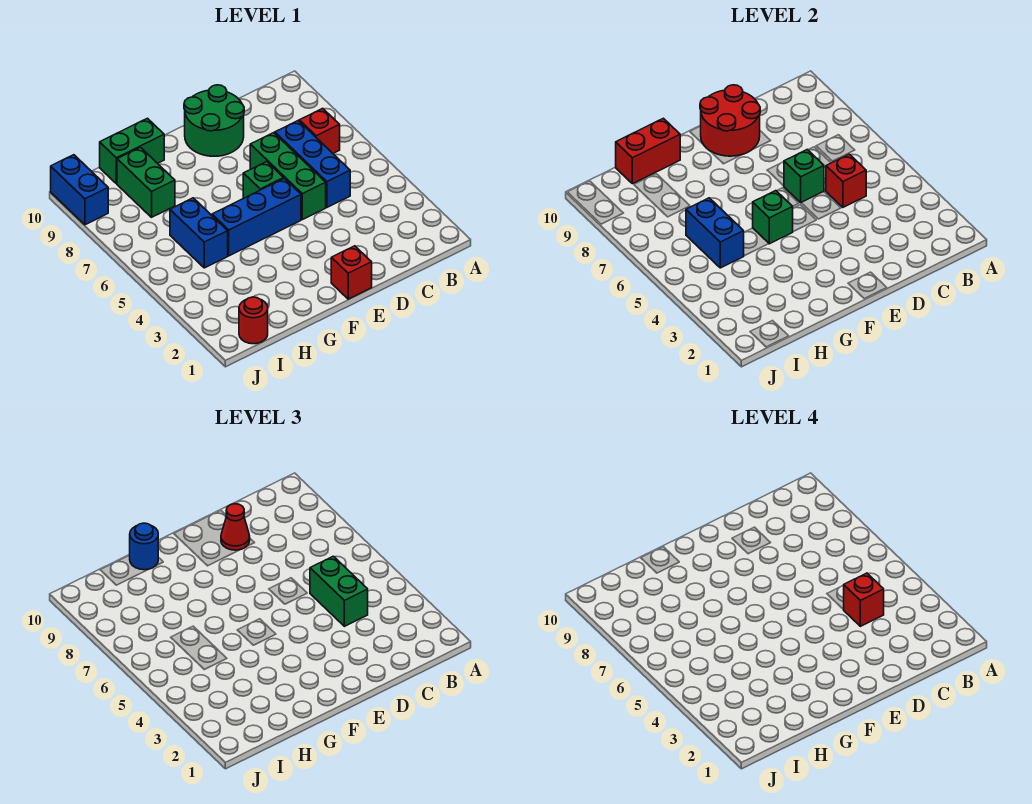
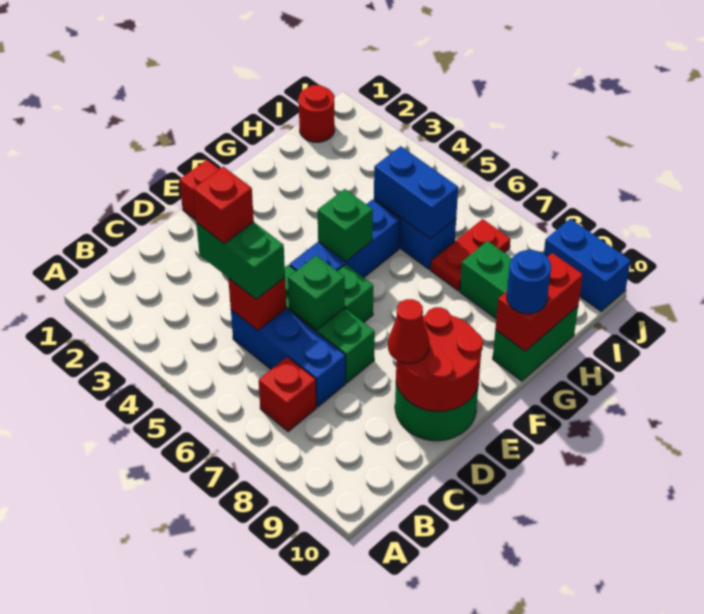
none -> red plate H7:I7 level 1

